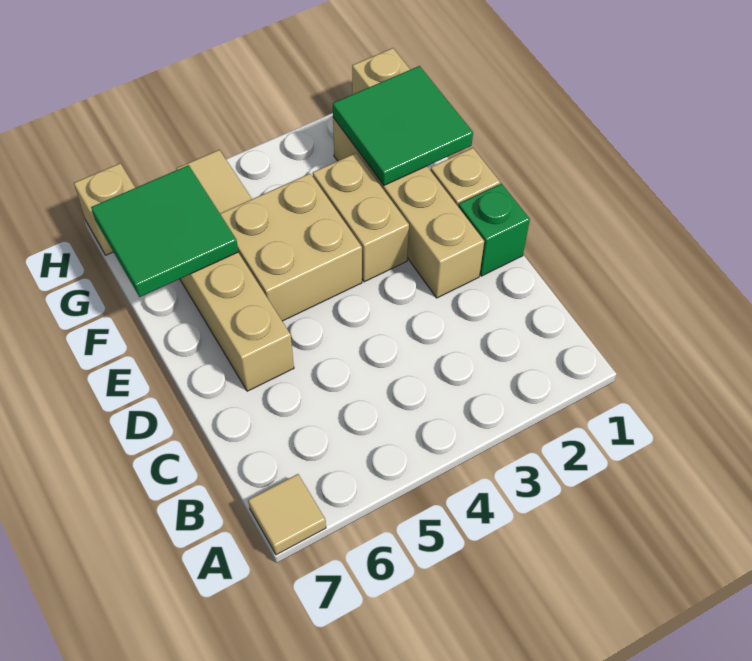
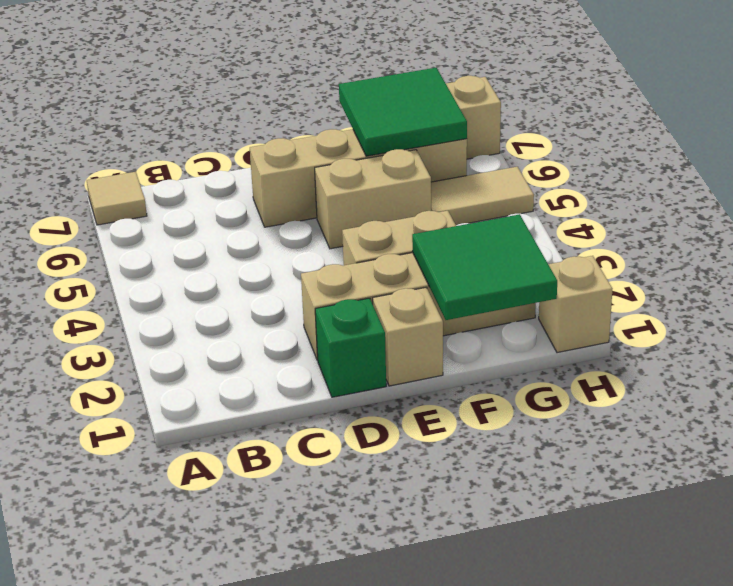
tan brick E4:F5 level 1 -> tan brick E5:F5 level 1

